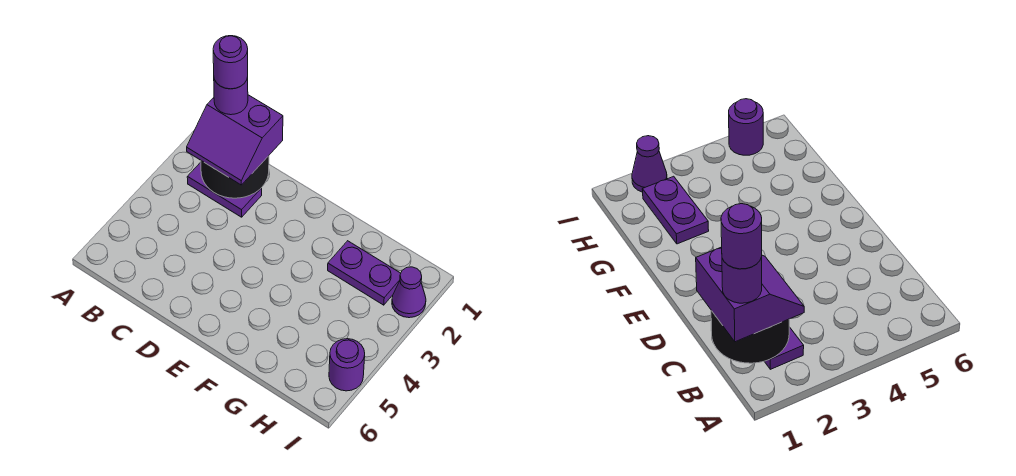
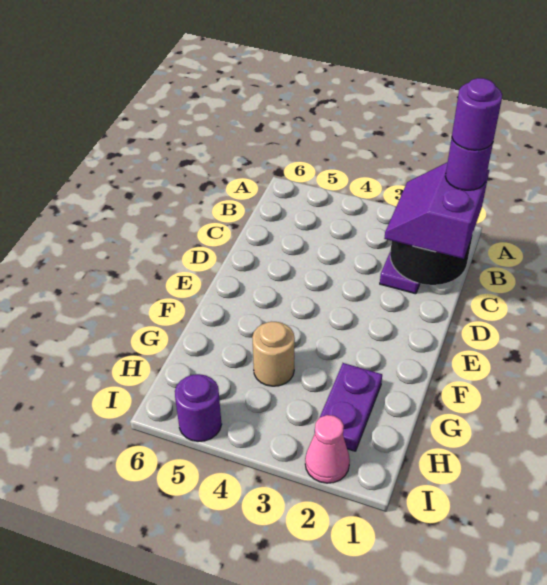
none -> tan round brick G4 level 1
purple cone I2 level 1 -> pink cone I2 level 1

